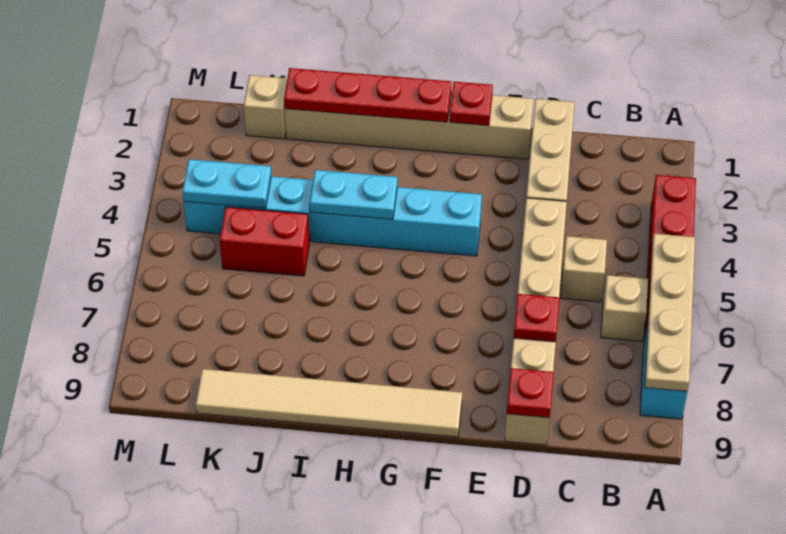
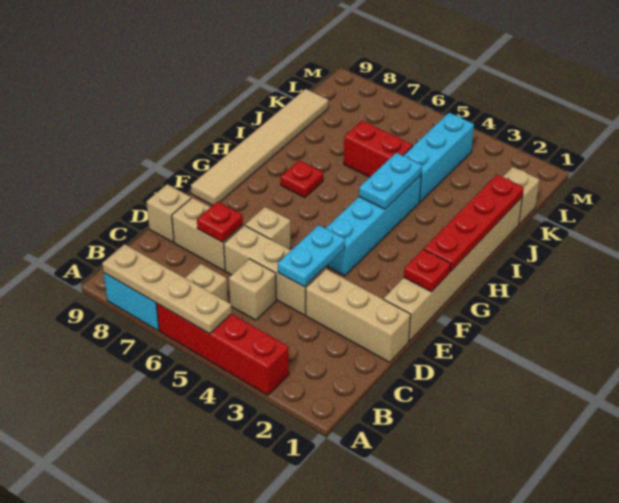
red plate D9 level 2 -> red plate H7 level 1
none -> tan brick E6 level 1
red brick J5:K5 level 1 -> red brick J5:J6 level 1
cyan plate K4:L4 level 2 -> cyan plate D4:E4 level 2

